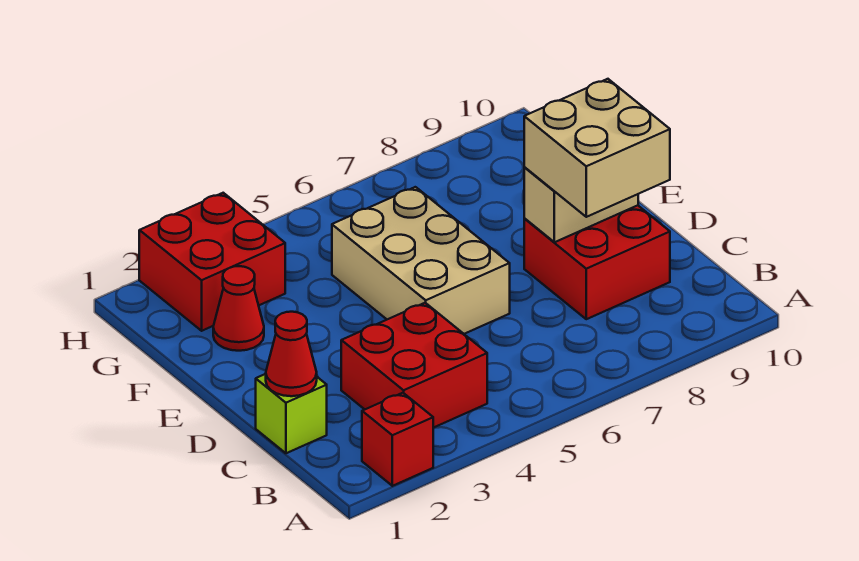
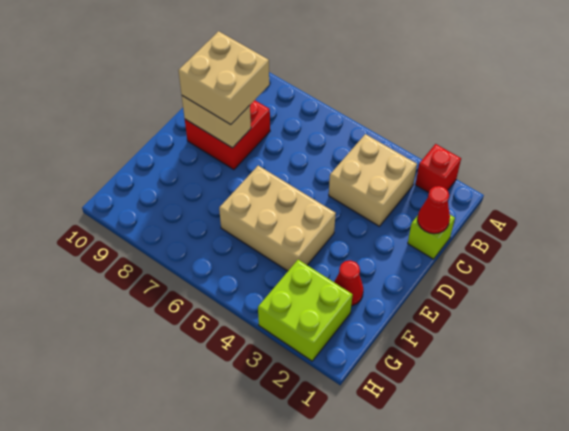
red brick B3:C4 level 1 -> tan brick B3:C4 level 1
tan brick D5:F6 level 1 -> tan brick E4:F6 level 1
red brick G2:H3 level 1 -> lime brick G2:H3 level 1

